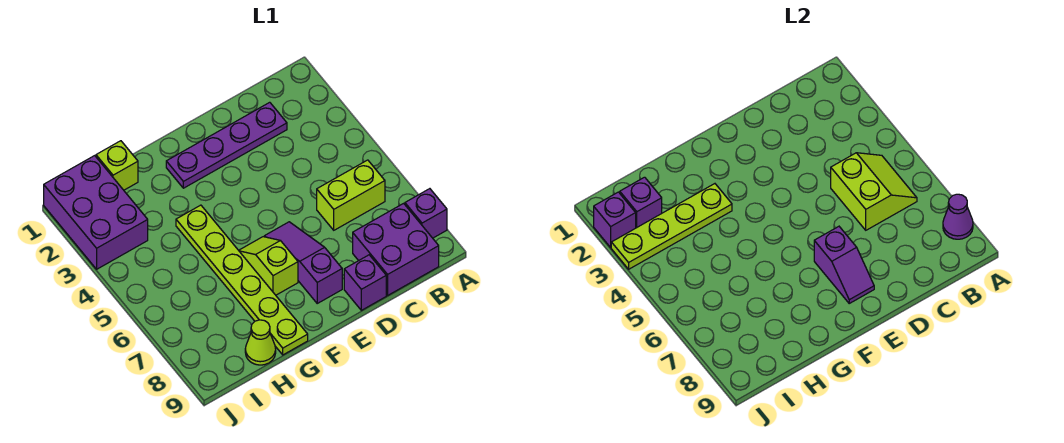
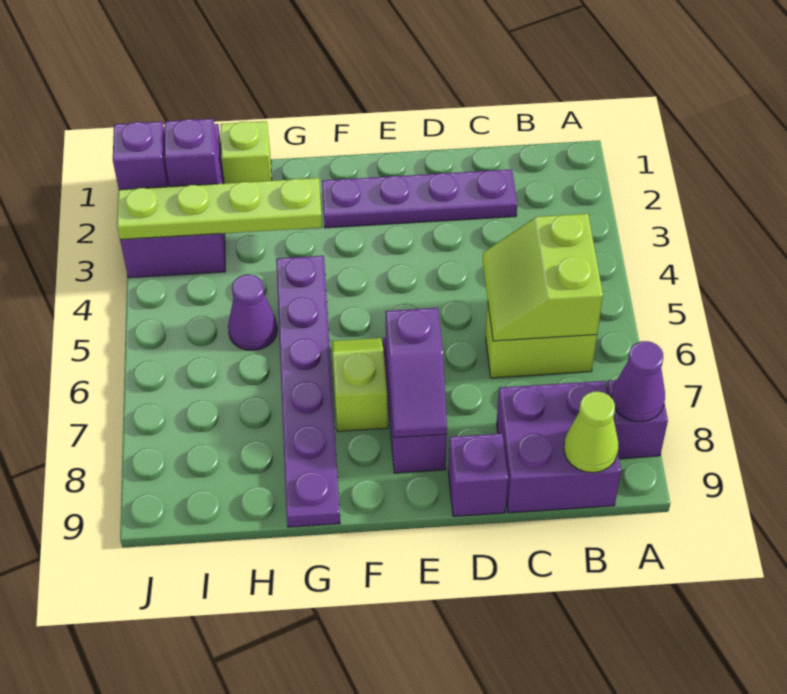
lime slope B5:C6 level 2 top C -> lime slope B5:C6 level 2 top B
lime plate G4:G9 level 1 -> purple plate G4:G9 level 1
none -> purple cone H5 level 1
lime cone H9 level 1 -> lime cone B9 level 2

